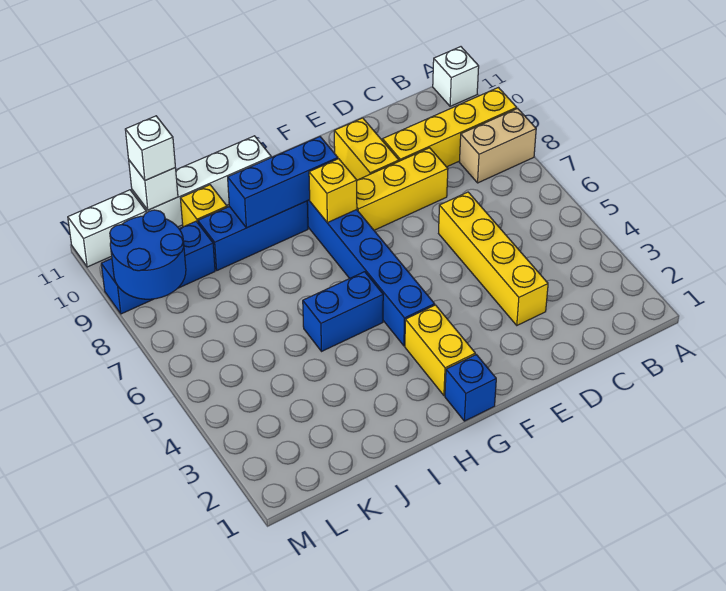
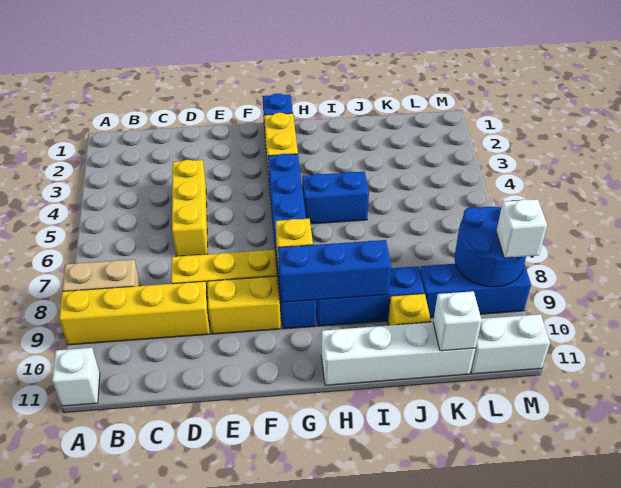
yellow brick D3:D6 level 1 -> yellow brick D4:D6 level 1
yellow brick E9:E10 level 1 -> yellow brick E9:F9 level 1
white brick K11 level 3 -> white brick M9 level 3

